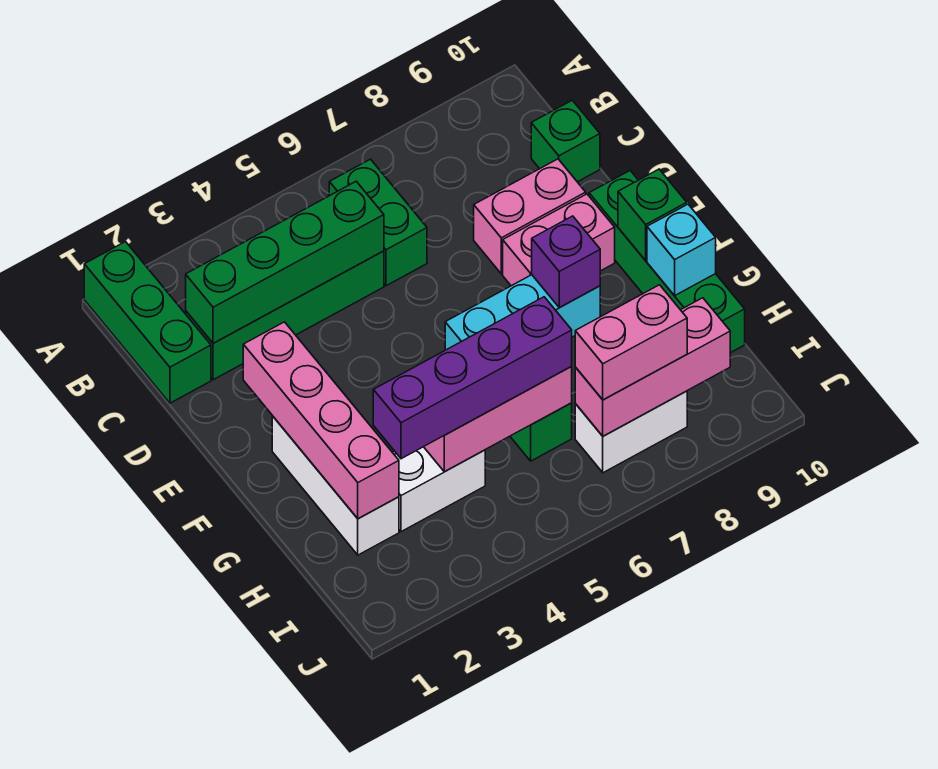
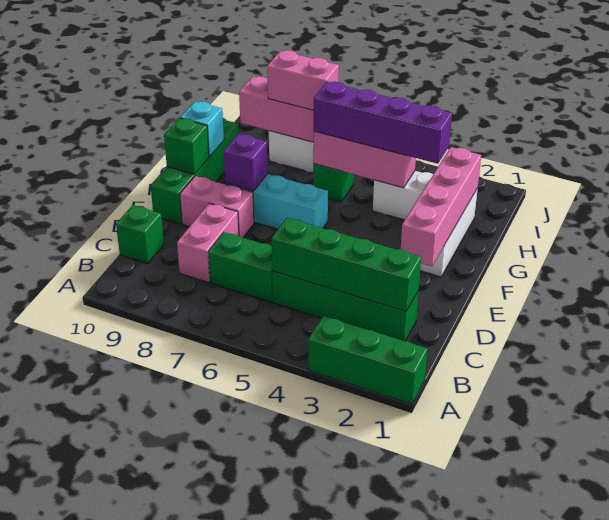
green brick A1:C1 level 1 -> green brick A1:A3 level 1
green brick B6:C6 level 1 -> green brick C6:C7 level 1
pink brick D8:D9 level 1 -> pink brick C8:D8 level 1

